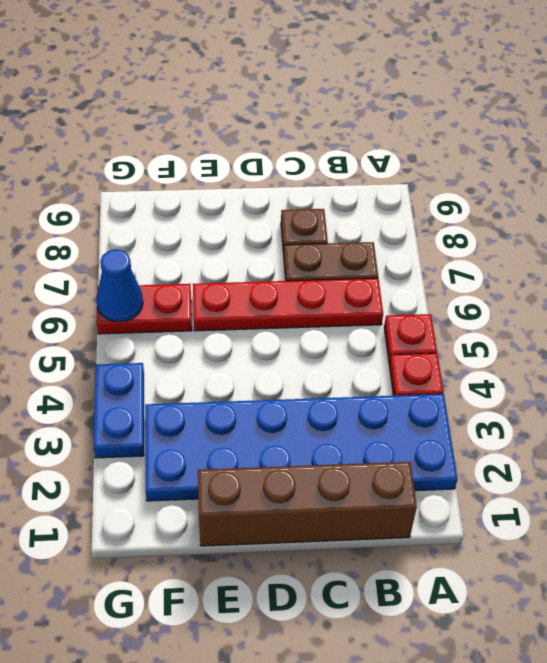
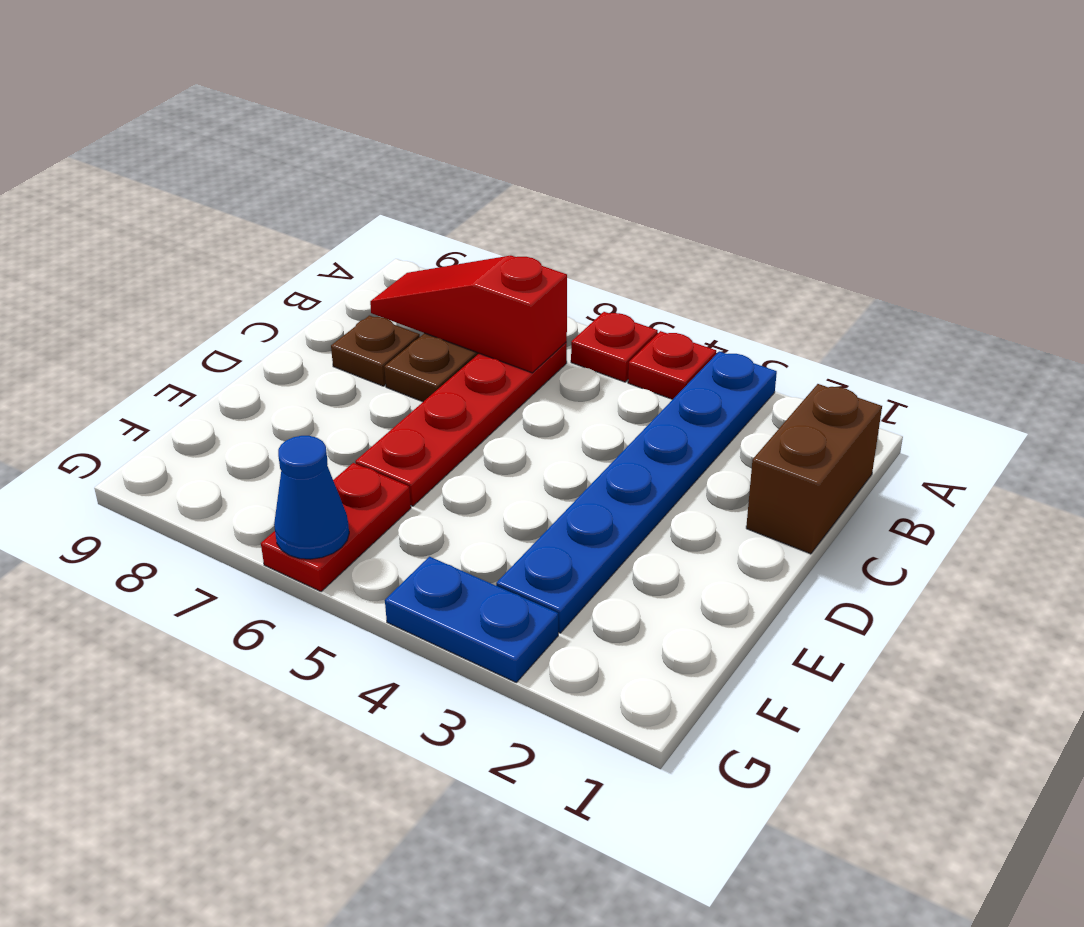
blue plate A2:F3 level 1 -> blue plate A3:F3 level 1
brown brick B1:E1 level 1 -> brown brick B1:C1 level 1
none -> red slope B6:B8 level 2 top 6

